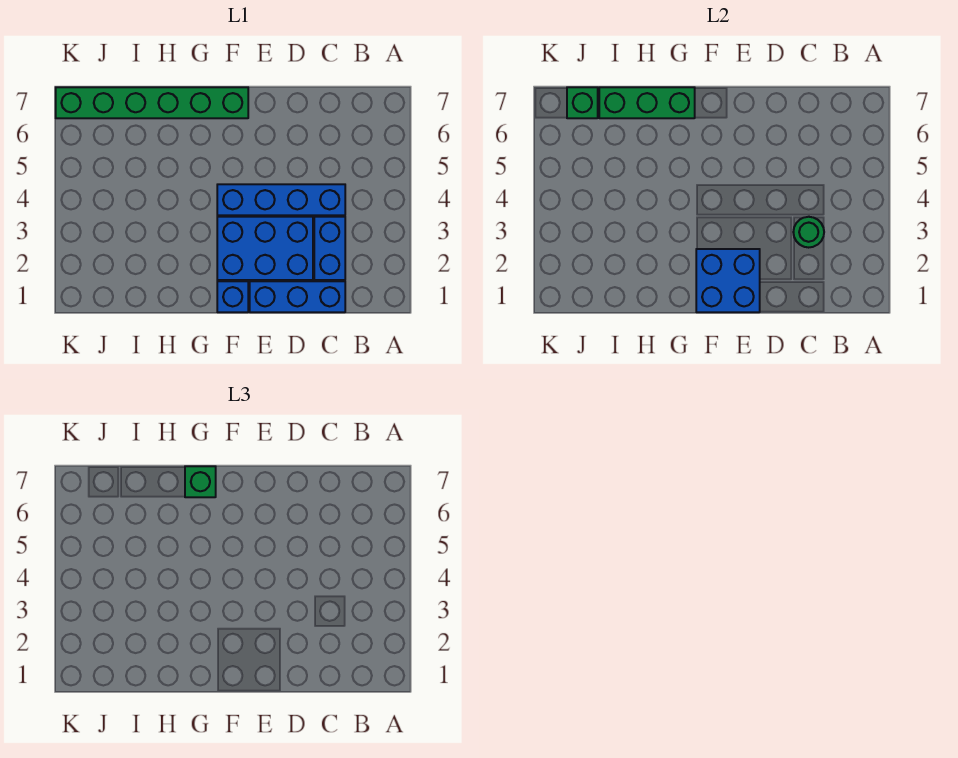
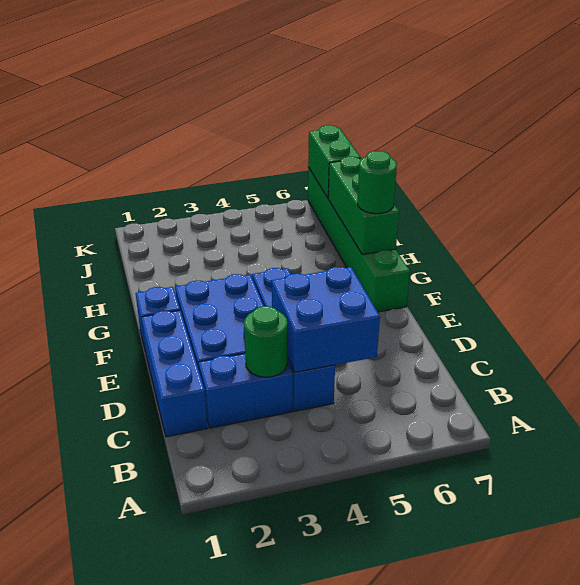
blue brick E1:F2 level 2 -> blue brick C4:D5 level 2
green brick G7 level 3 -> green round brick G7 level 3
green brick J7 level 2 -> green brick J7:K7 level 2

